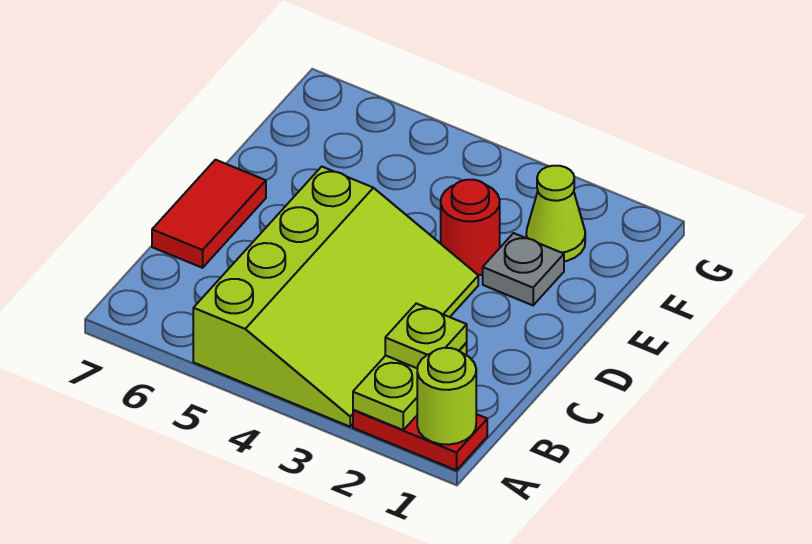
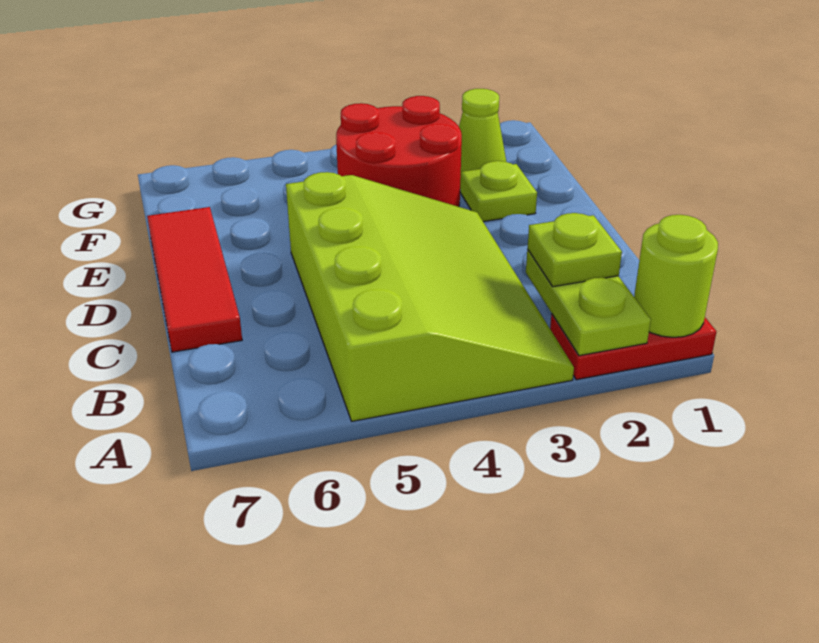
red tile C7:D7 level 1 -> red tile C7:E7 level 1
grey plate E2 level 1 -> lime plate E2 level 1
red round brick E3 level 1 -> red round brick E3:F4 level 1

